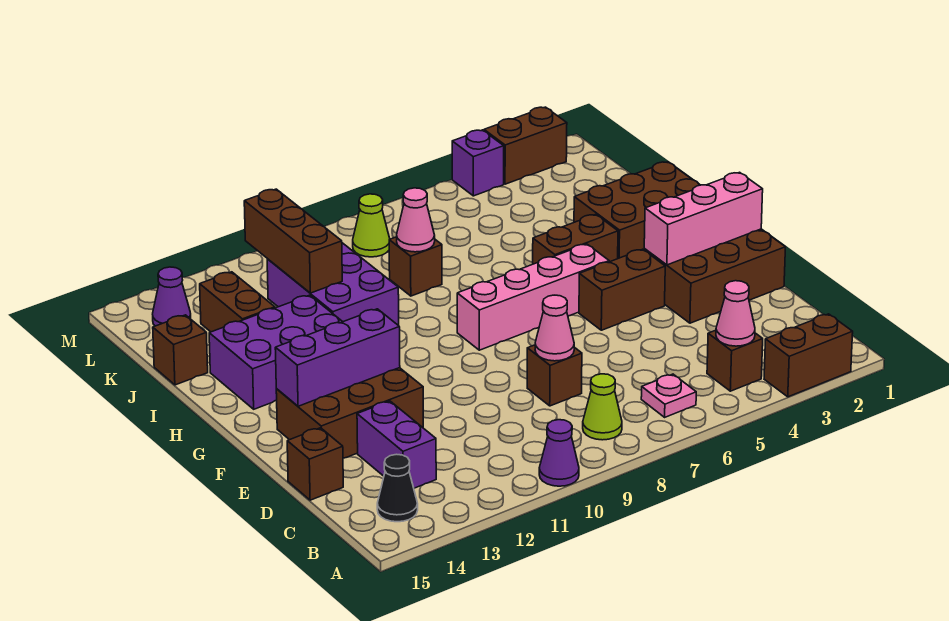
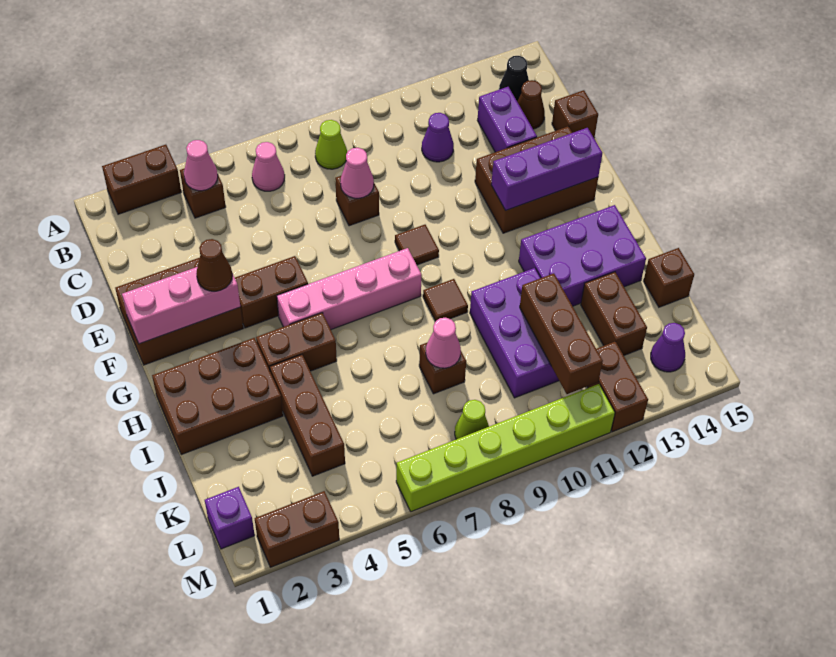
purple cone A10 level 1 -> purple cone C11 level 1
pink plate B6 level 1 -> pink cone B6 level 1
none -> brown cone C14 level 1
none -> brown cone F3 level 3
none -> brown tile F9 level 1
none -> brown tile H9 level 1
none -> brown brick I4:K4 level 1
none -> brown brick L12:M12 level 1
purple brick M4 level 1 -> purple brick L1 level 1
none -> lime brick M6:M11 level 1

